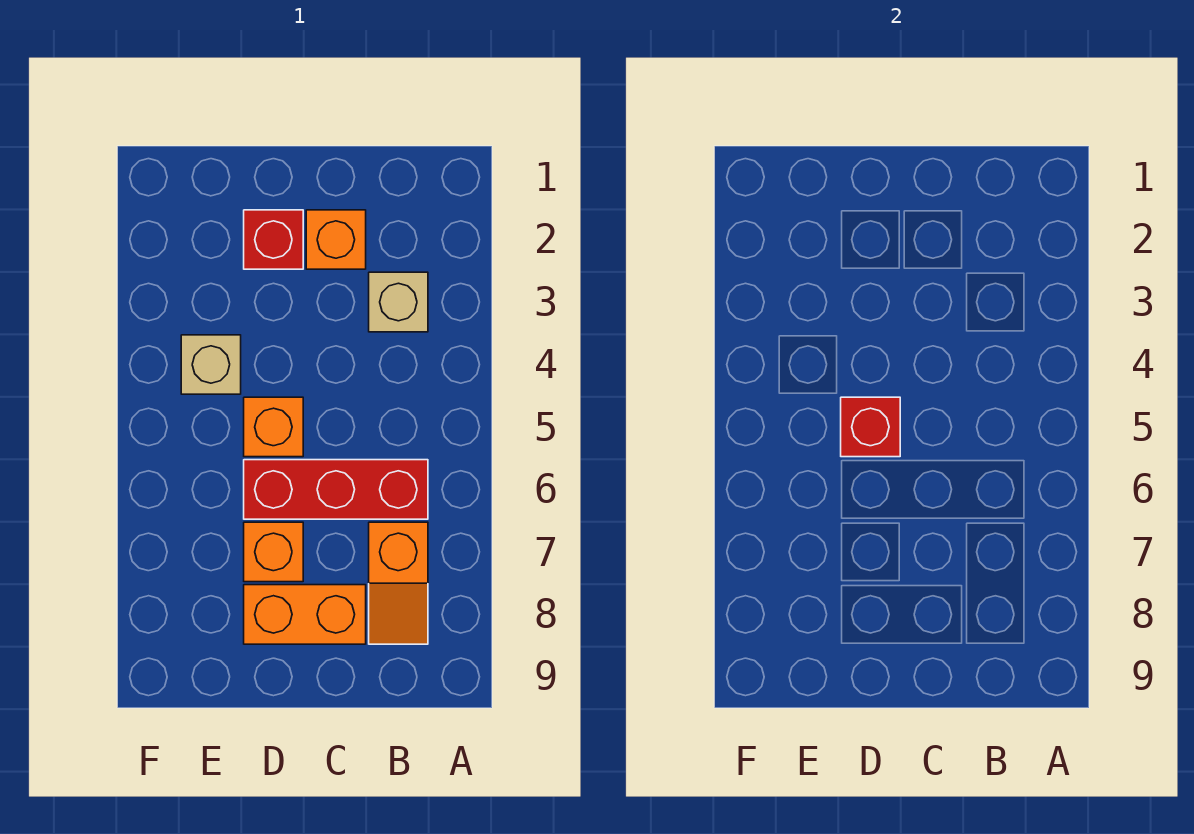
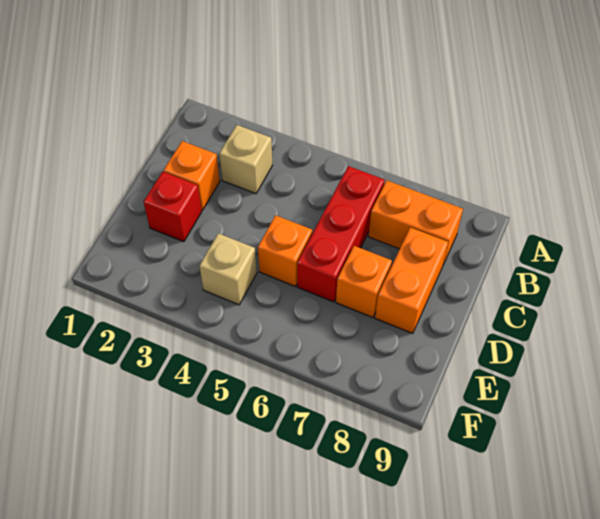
orange slope B7:B8 level 1 top 7 -> orange brick B7:B8 level 1
red brick D5 level 2 -> none

